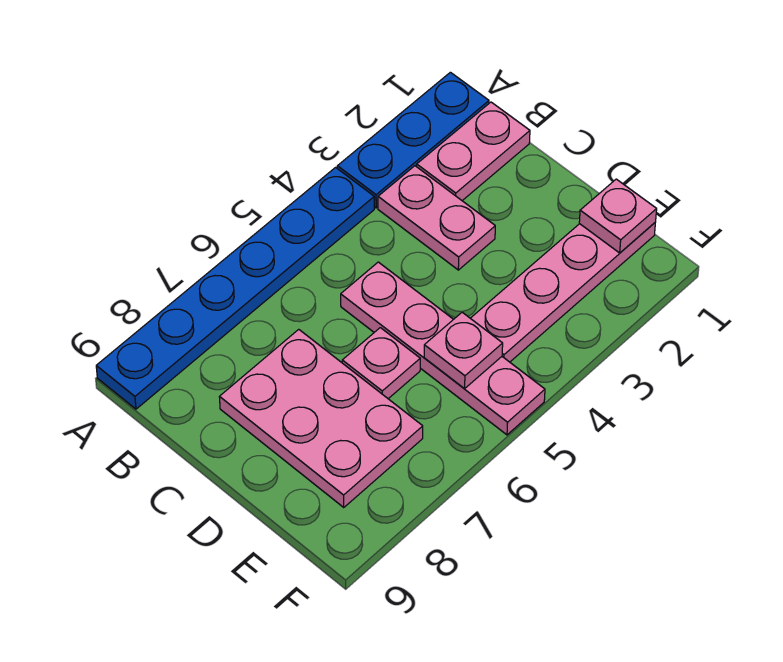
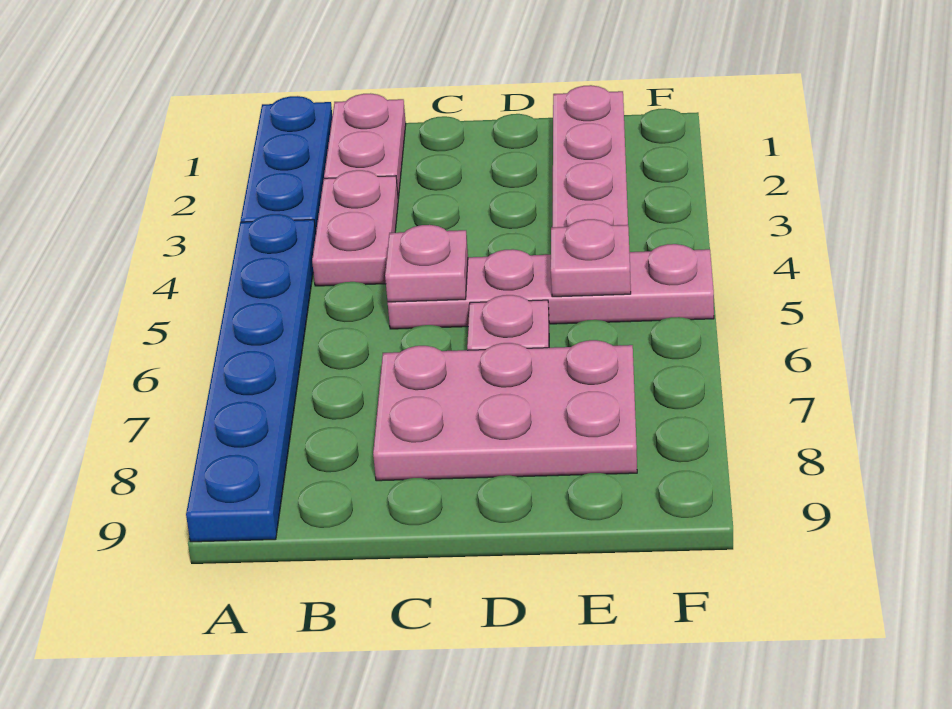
pink plate B3:C3 level 1 -> pink plate B3:B4 level 1
pink plate E1 level 2 -> pink plate C5 level 2

